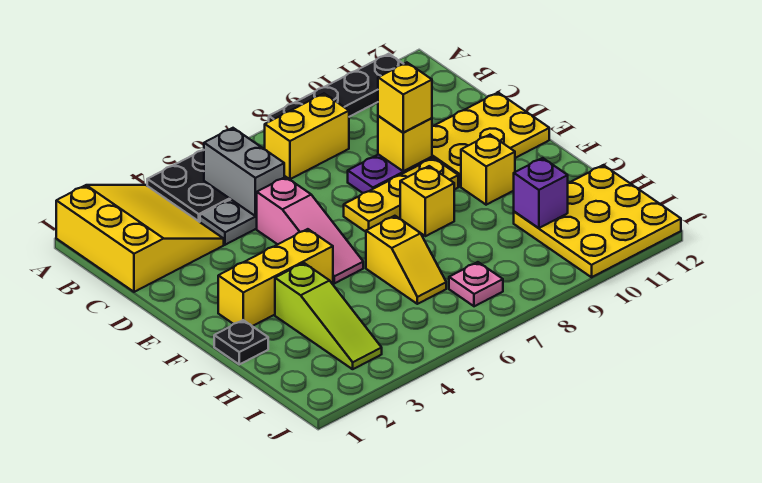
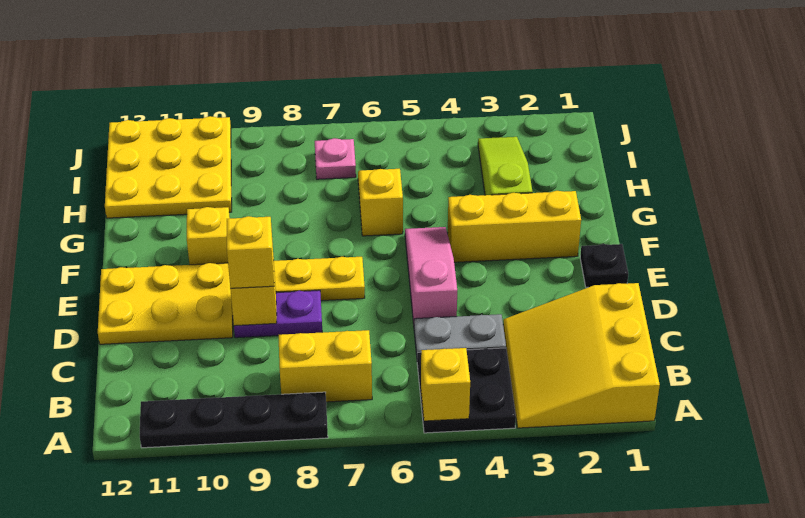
grey brick B5:C5 level 2 -> none
yellow brick F8 level 1 -> yellow brick A5 level 2
black plate G1 level 1 -> black plate E1 level 1
purple brick H10 level 2 -> none

